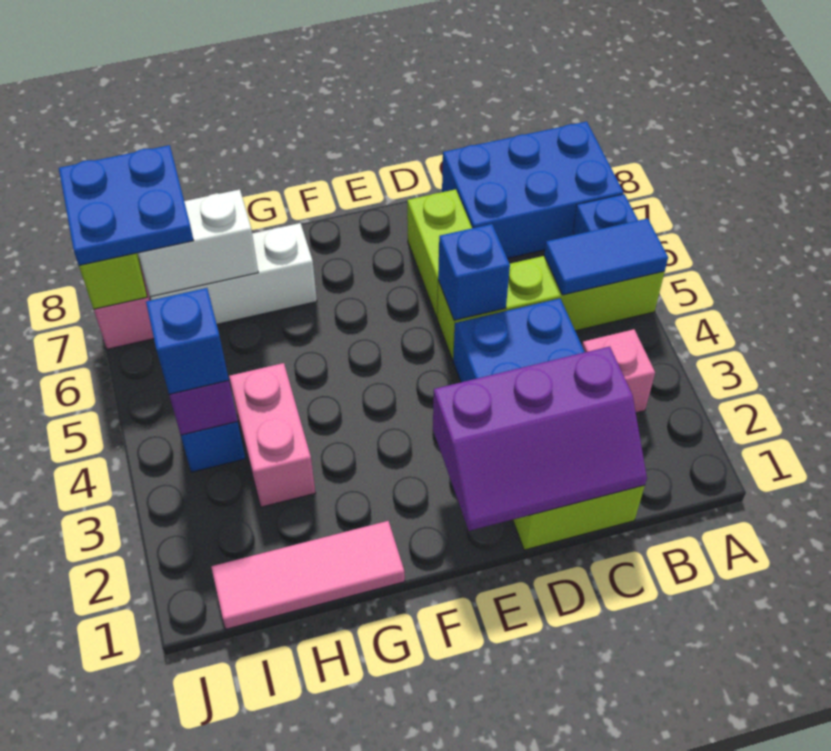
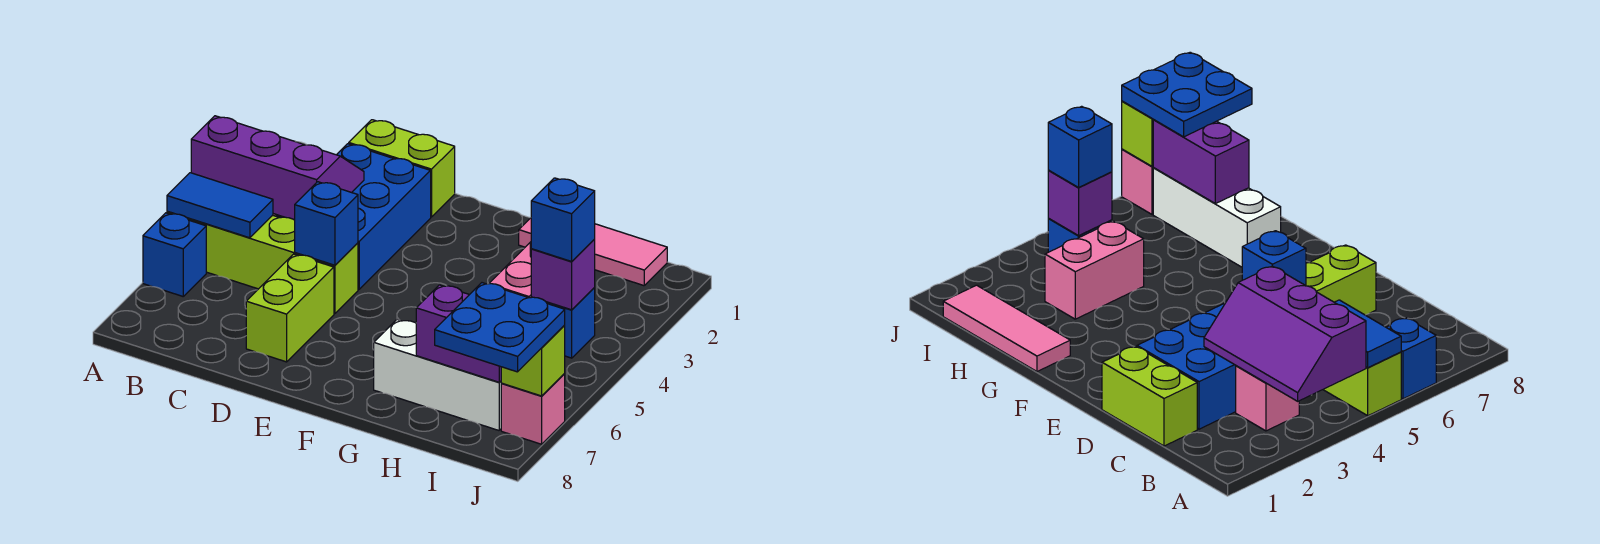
blue brick A7:C8 level 1 -> none
purple slope C1:E2 level 2 top 2 -> purple slope A3:C4 level 2 top 4
white brick H7:I7 level 2 -> purple brick H7:I7 level 2

